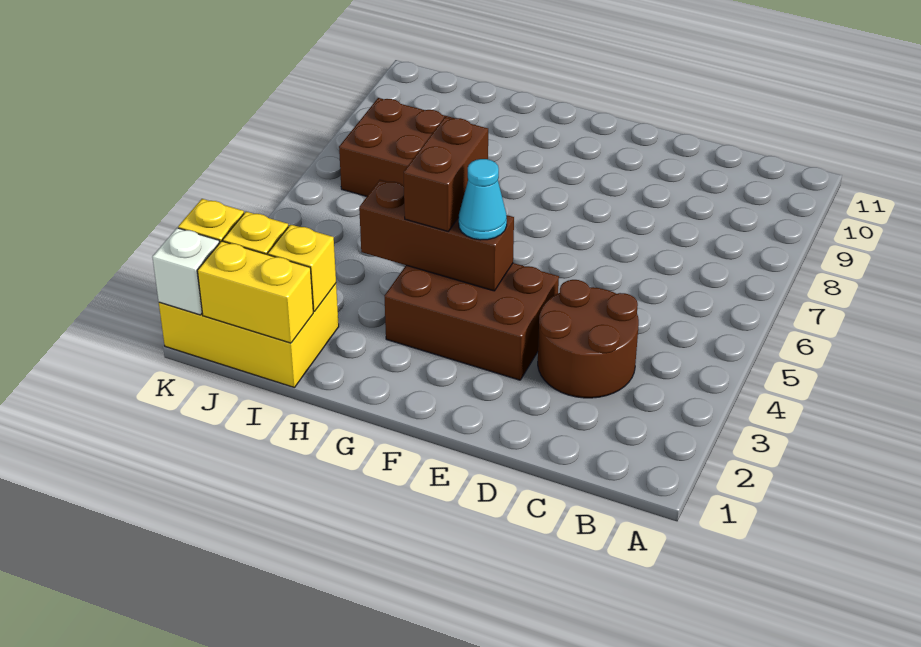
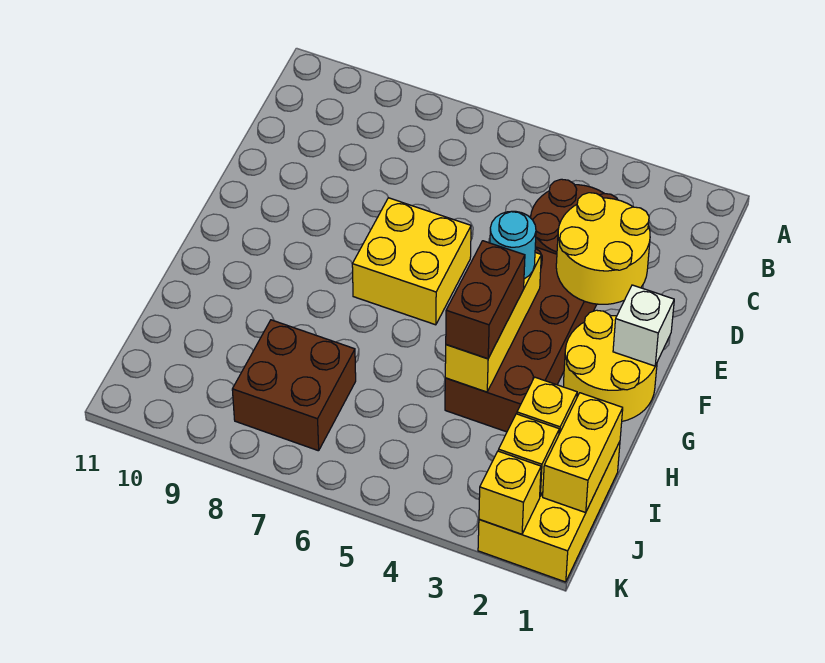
none -> yellow round brick D2:E3 level 2
brown brick E3:G4 level 1 -> brown brick E3:H4 level 1
none -> yellow brick E6:F7 level 1
none -> yellow round brick F1:G2 level 1
brown brick F4:H4 level 2 -> yellow brick F4:H4 level 2
cyan cone F4 level 3 -> cyan round brick F4 level 3
brown brick G4:G5 level 3 -> brown brick G4:H4 level 3
white brick K1 level 2 -> white brick F1 level 2

